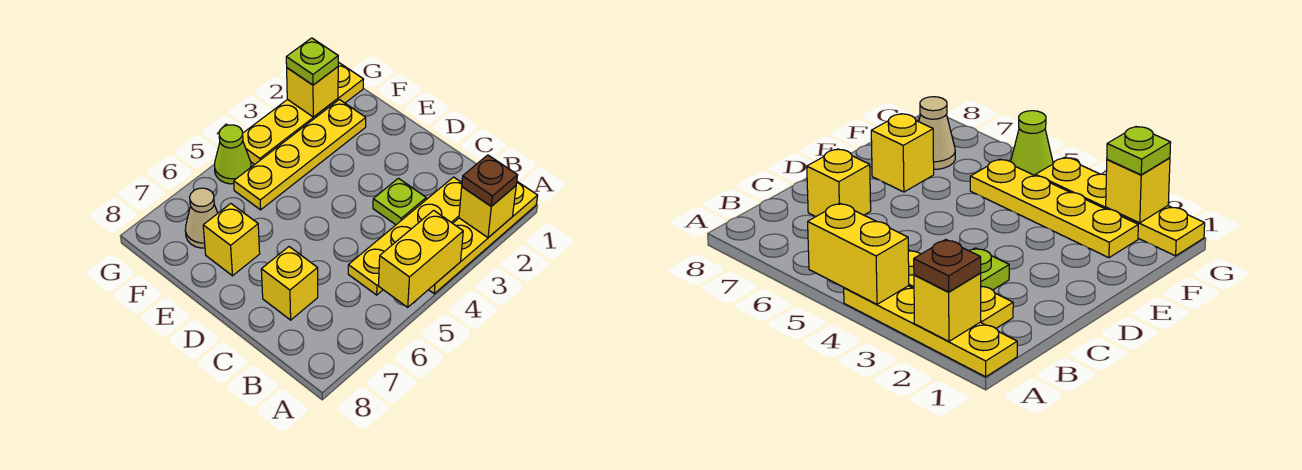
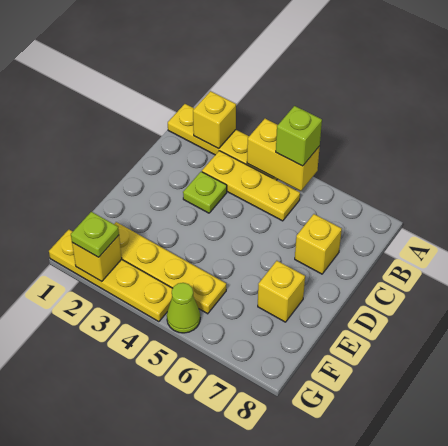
brown plate A2 level 3 -> none
none -> lime brick A5 level 3
yellow plate B2:B5 level 1 -> yellow plate B3:B5 level 1
tan cone F7 level 1 -> none

